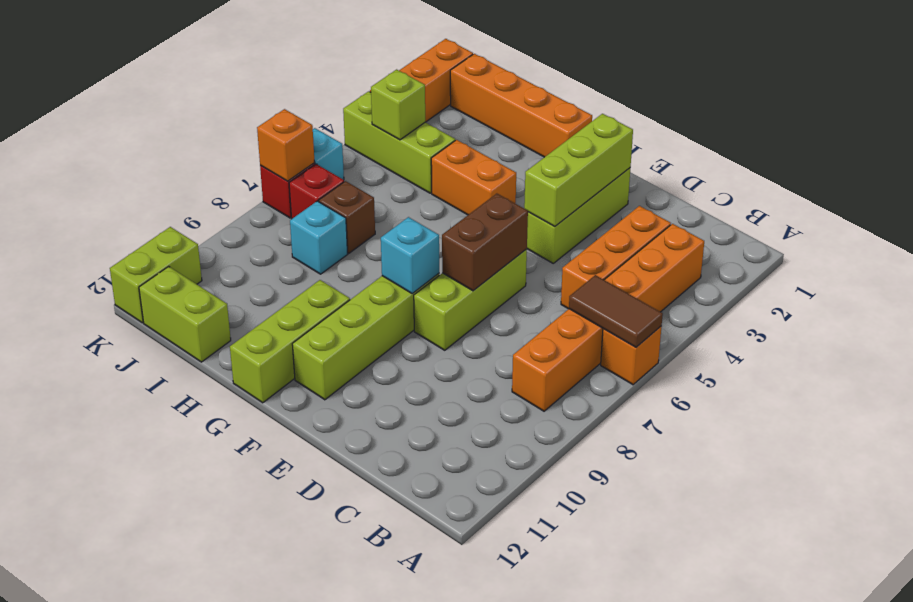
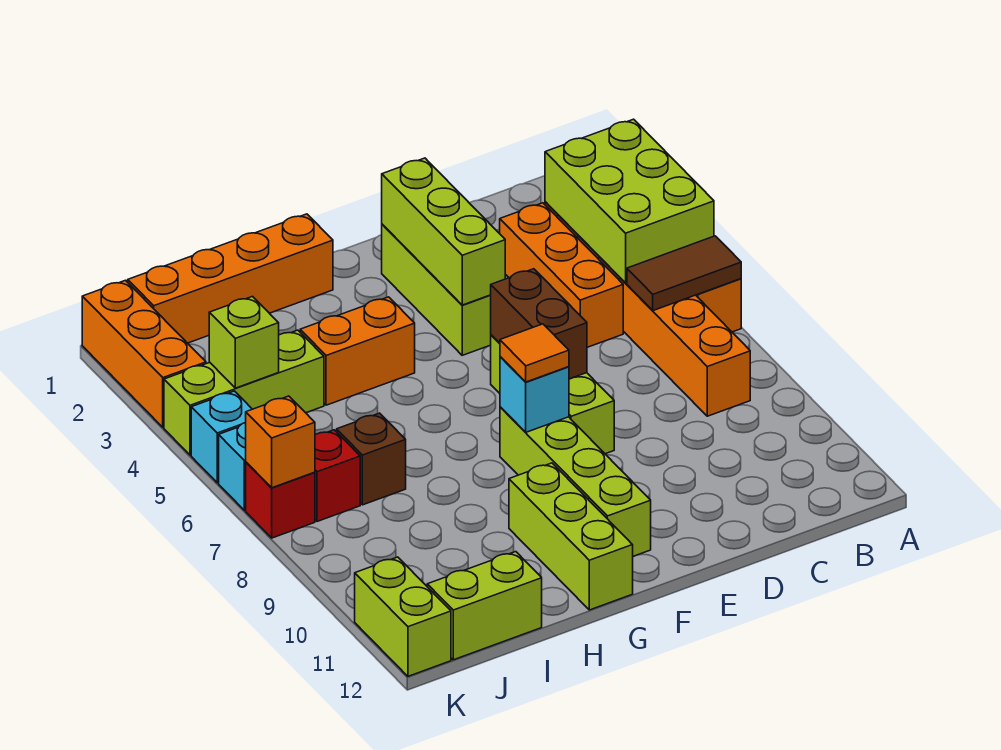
none -> lime brick A3:B5 level 2
none -> orange tile F8 level 3
cyan brick I8 level 1 -> cyan brick K5 level 1

